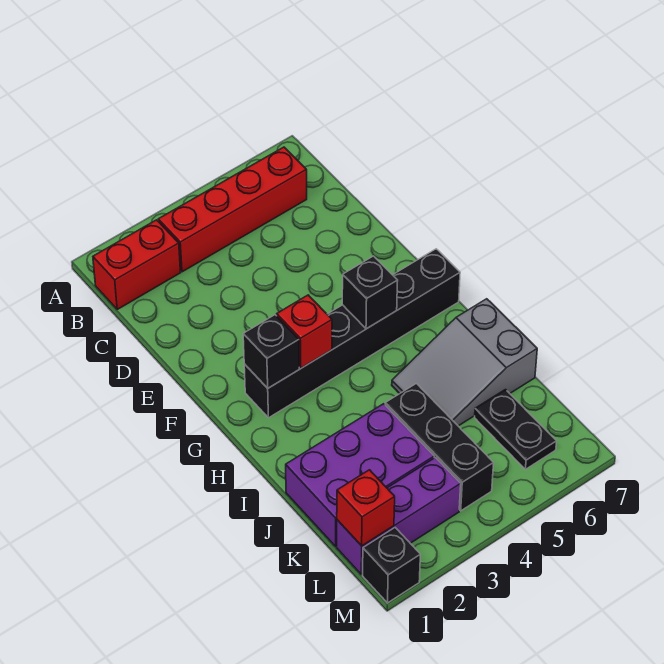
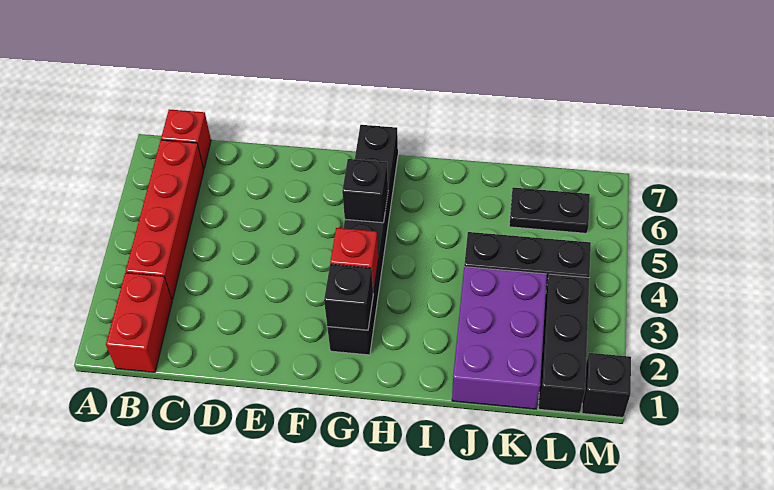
grey slope I5:J7 level 1 top 7 -> none
purple brick L1:L3 level 1 -> black brick L1:L3 level 1
red brick L1 level 2 -> red brick B7 level 1

